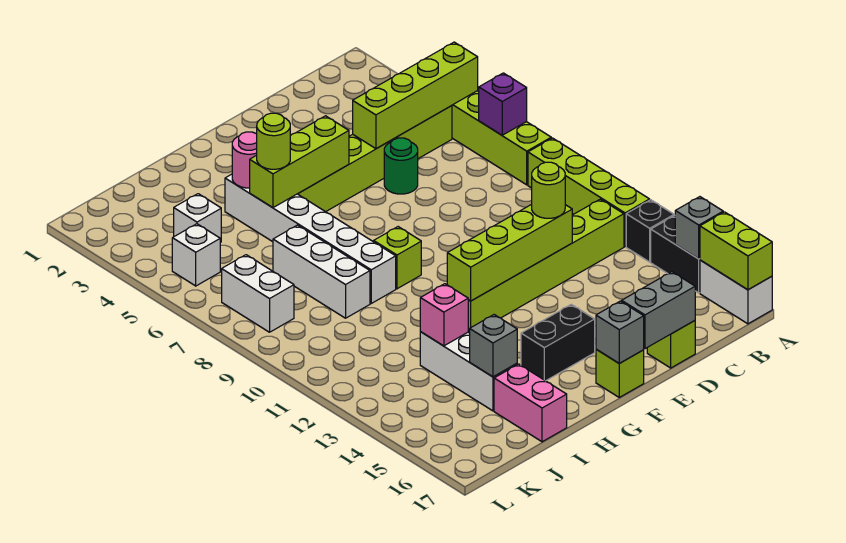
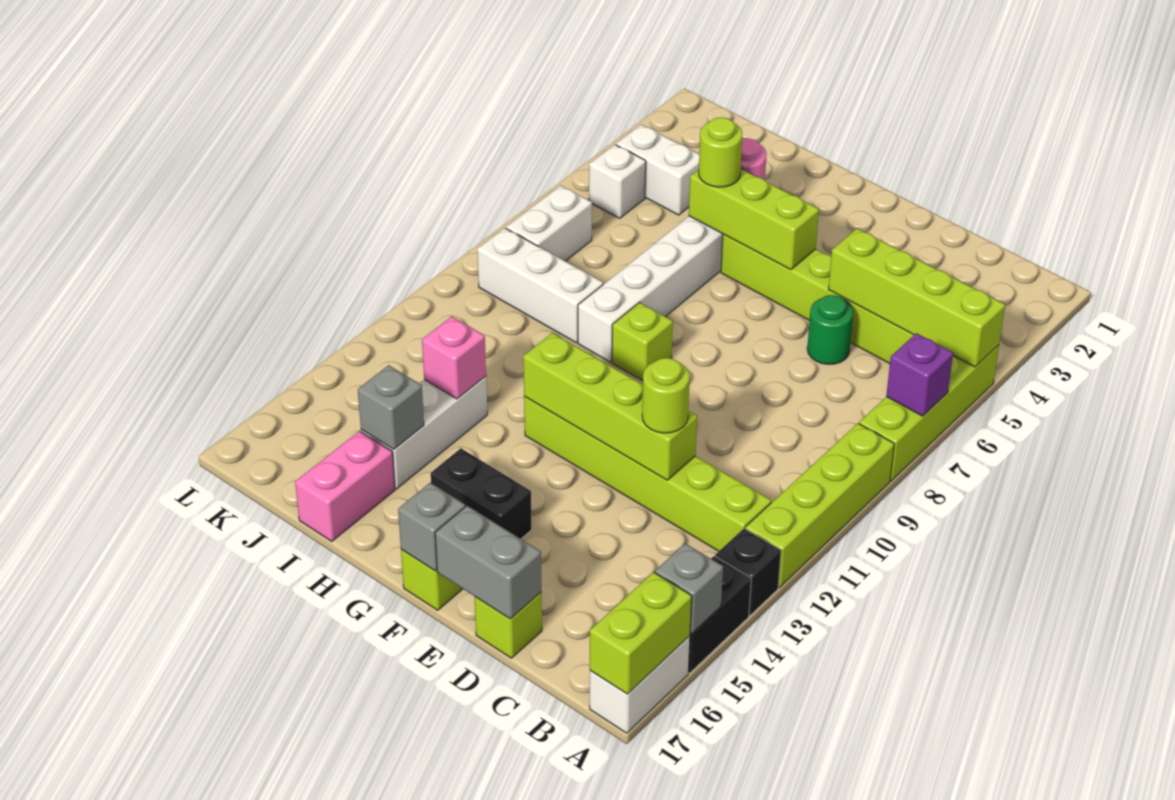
white brick I7:I9 level 1 -> white brick I9:K9 level 1
white brick J4 level 1 -> white brick J4:K4 level 1

